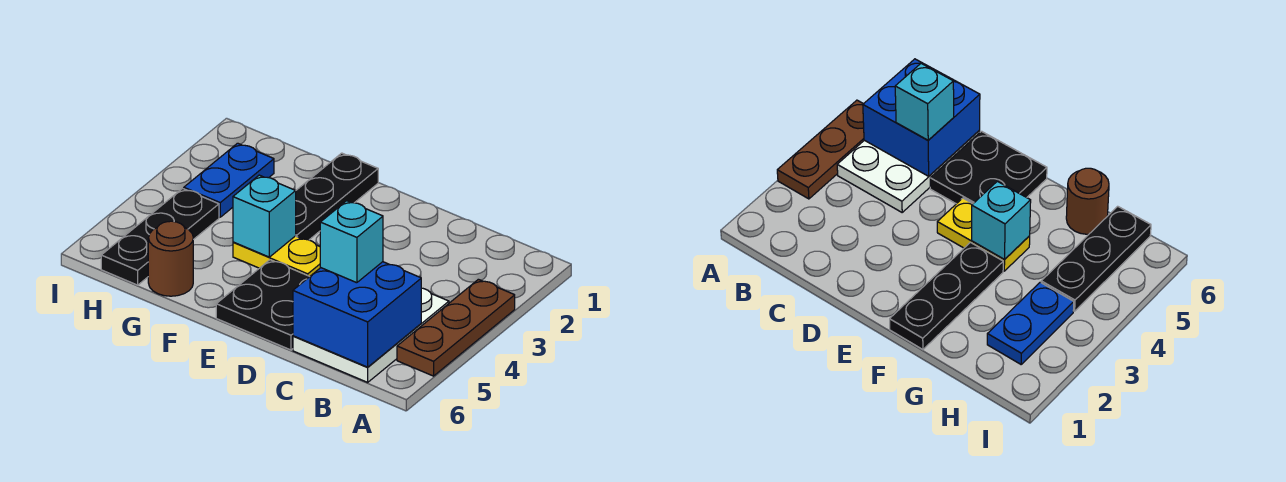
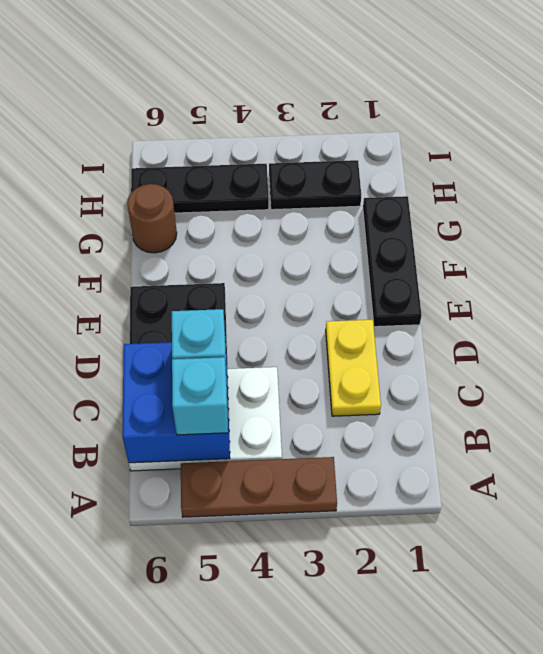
yellow plate E4:F4 level 1 -> yellow plate C2:D2 level 1
black plate F1:F3 level 1 -> black plate E1:G1 level 1
cyan brick F4 level 2 -> cyan brick B5 level 3
blue plate H2:H3 level 1 -> black plate H2:H3 level 1

